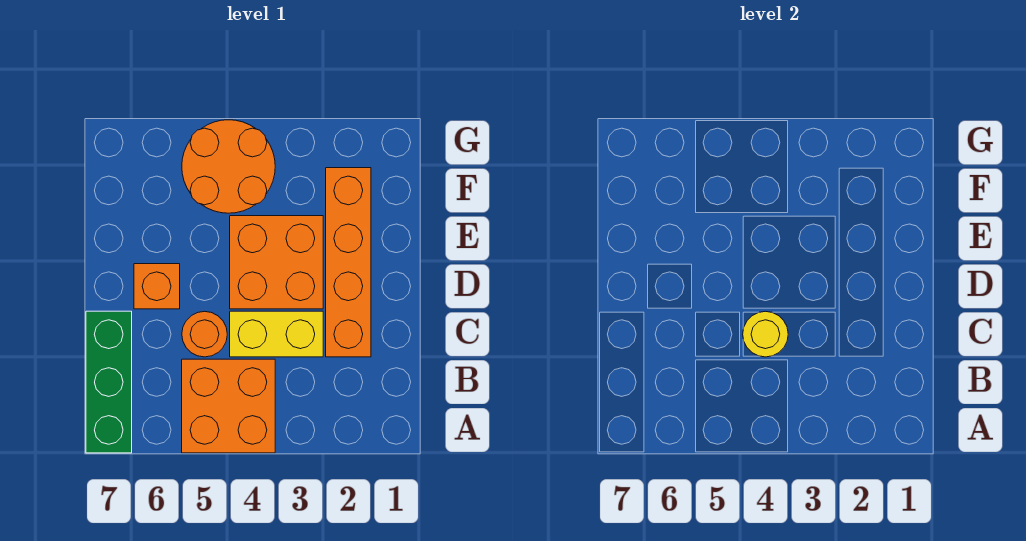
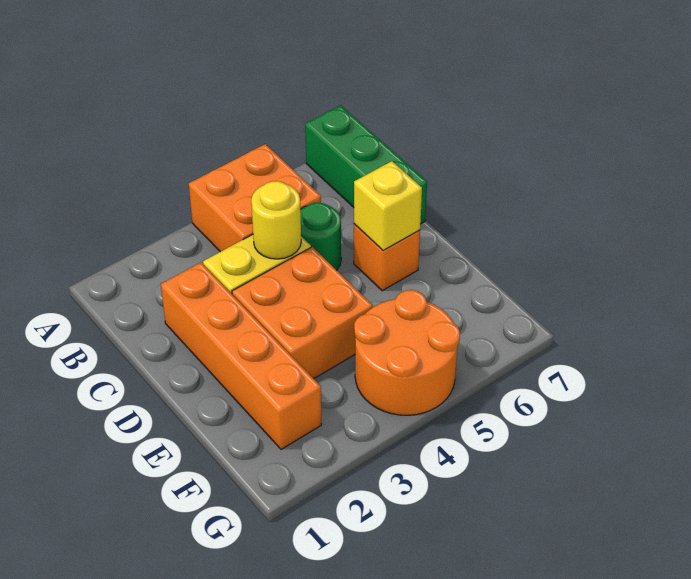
orange round brick C5 level 1 -> green round brick C5 level 1
none -> yellow brick D6 level 2

